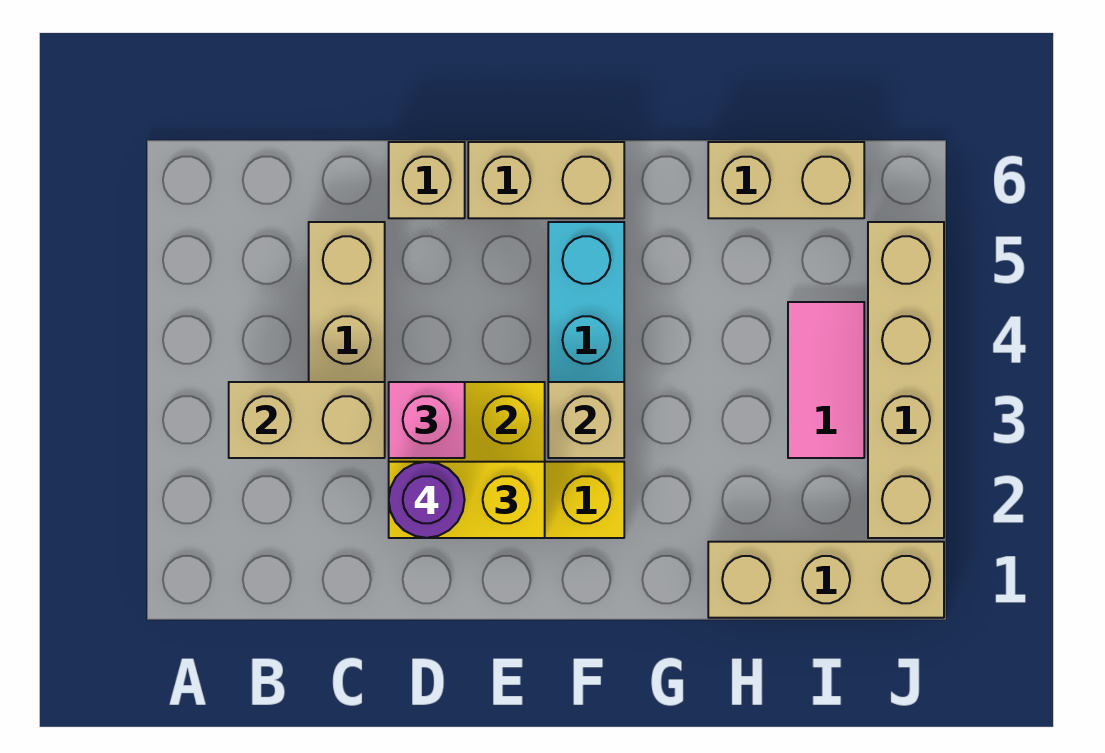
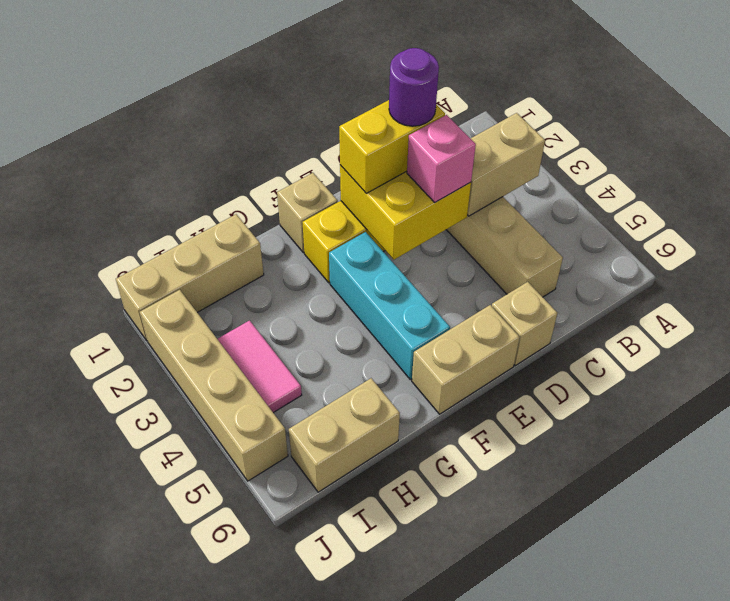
tan brick F3 level 2 -> tan brick F1 level 1

